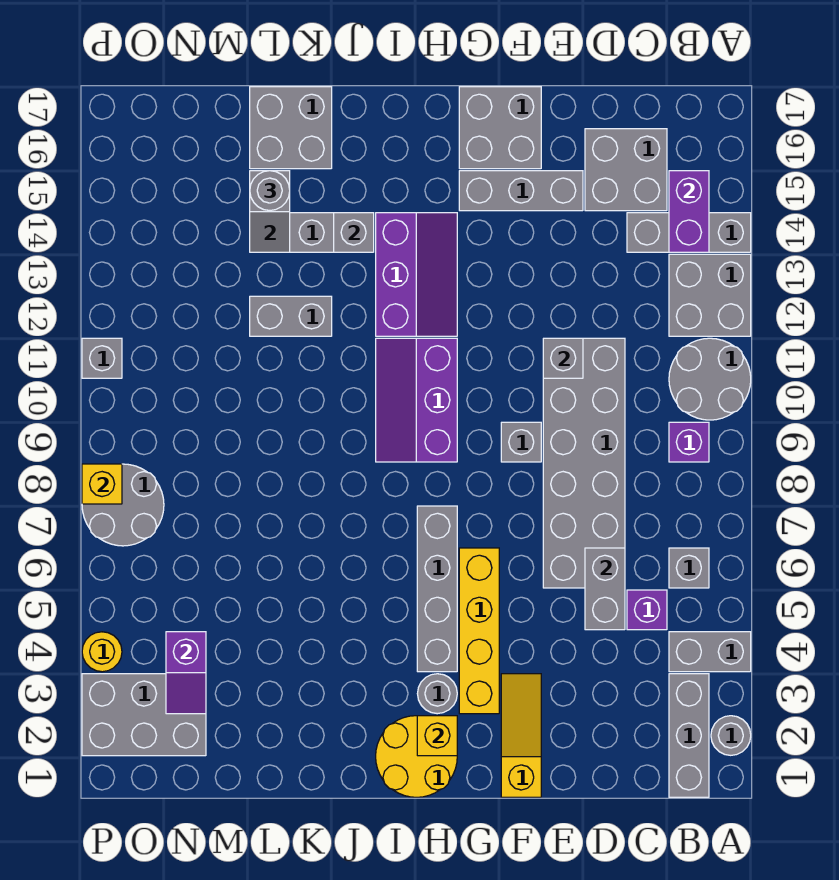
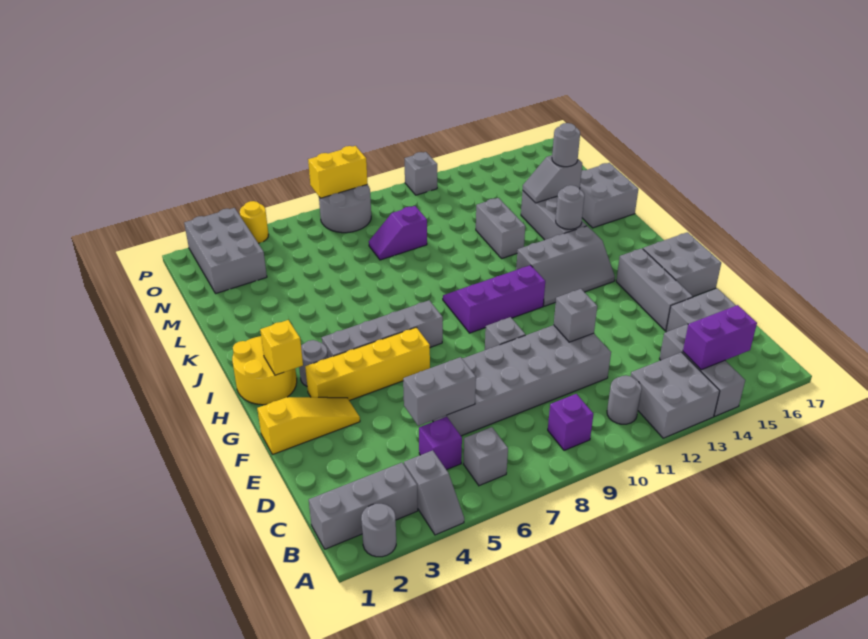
grey brick A4:B4 level 1 -> grey slope A4:B4 level 1 top B
grey round brick A10:B11 level 1 -> grey round brick B11 level 1
purple slope H12:I14 level 1 top I -> grey slope H12:I14 level 1 top I
grey brick J14 level 2 -> grey round brick J14 level 2
purple slope N3:N4 level 2 top 4 -> purple slope M8:M9 level 1 top 9
yellow brick P8 level 2 -> yellow brick P7:P8 level 2

